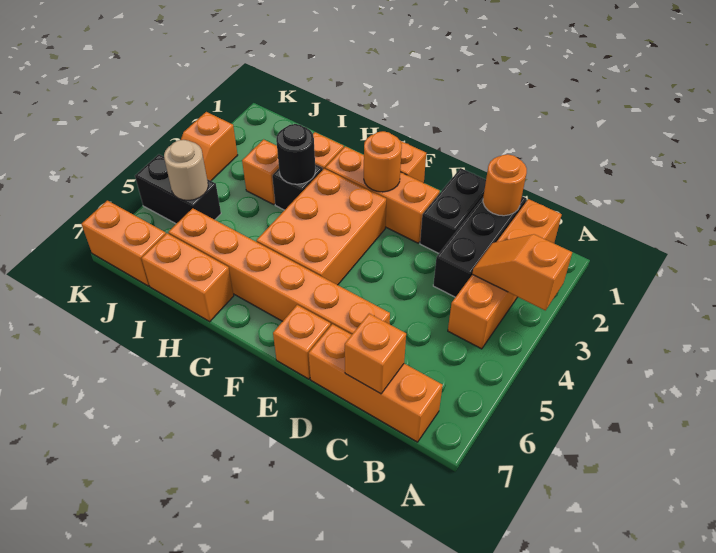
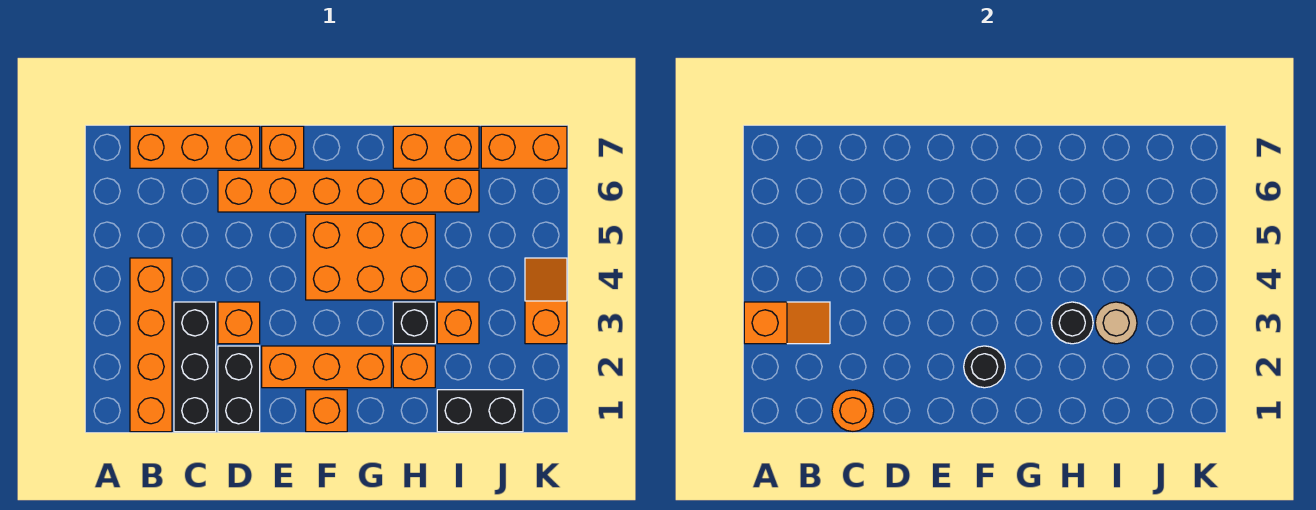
orange brick C7 level 2 -> orange brick D3 level 1
orange round brick F2 level 2 -> black round brick F2 level 2
orange brick F3:G5 level 1 -> orange brick F4:H5 level 1
black brick J5:K5 level 1 -> black brick I1:J1 level 1
tan round brick J5 level 2 -> tan round brick I3 level 2

